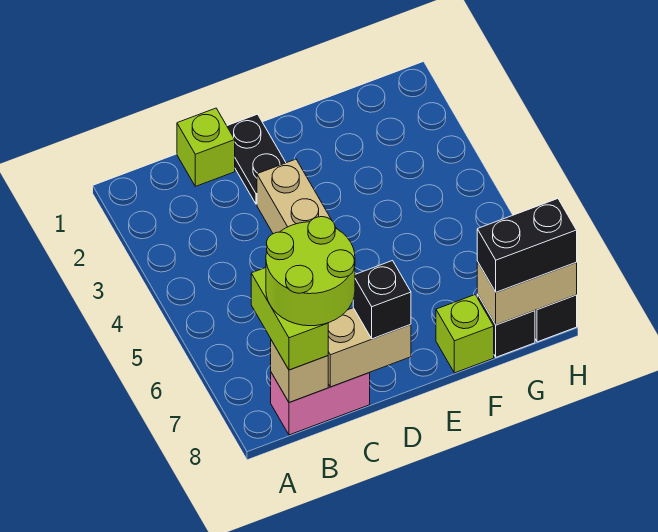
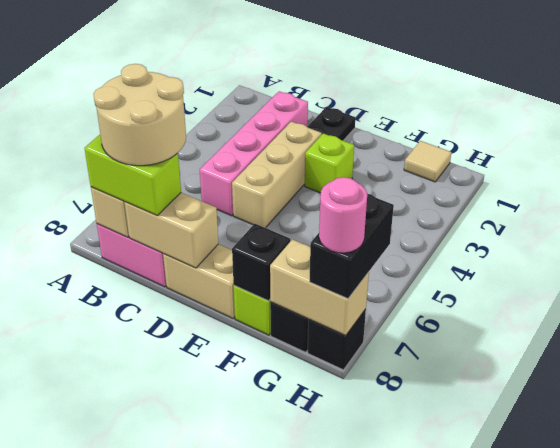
lime brick B7:B8 level 3 -> lime brick B8:C8 level 3
lime round brick B7:C8 level 4 -> tan round brick B7:C8 level 4
lime brick C1 level 1 -> lime brick E3 level 1
none -> pink brick C2:C5 level 1
none -> tan brick D8:E8 level 1
black brick D8 level 3 -> black brick F8 level 2
none -> tan tile G1 level 1
black brick G8:H8 level 3 -> black brick H7:H8 level 3
none -> pink round brick H8 level 4

